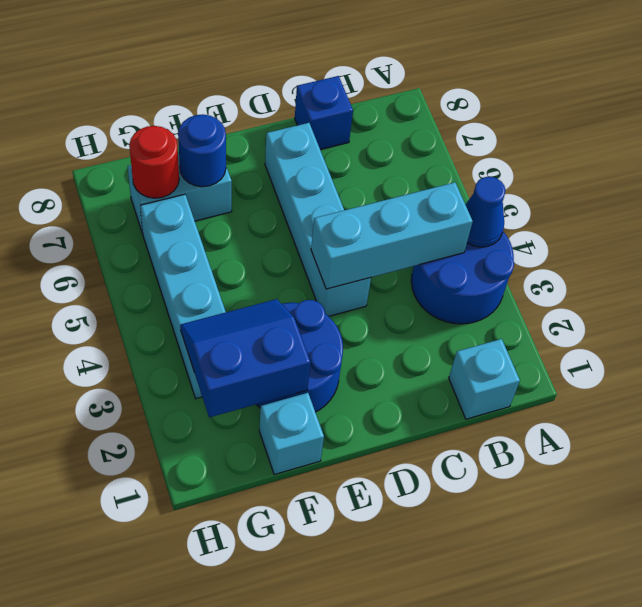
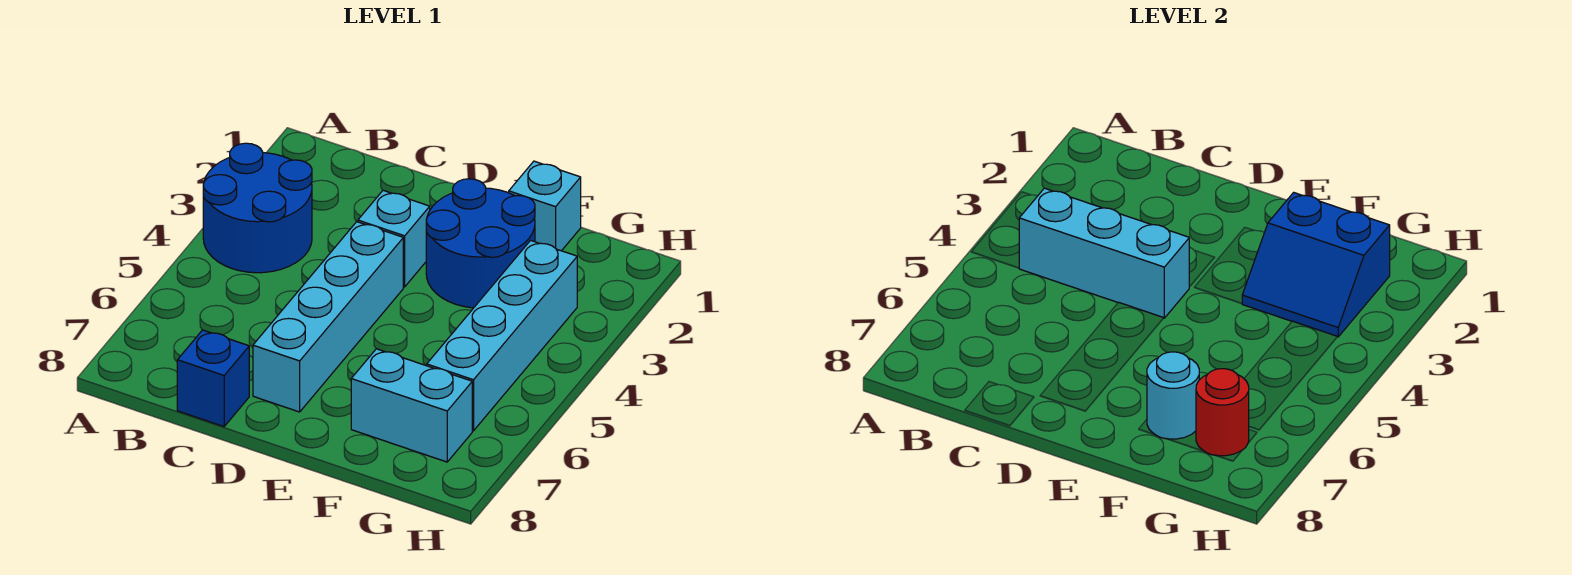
blue cone A4 level 2 -> none
cyan brick B1 level 1 -> cyan brick D3 level 1
blue round brick F7 level 2 -> cyan round brick F7 level 2

